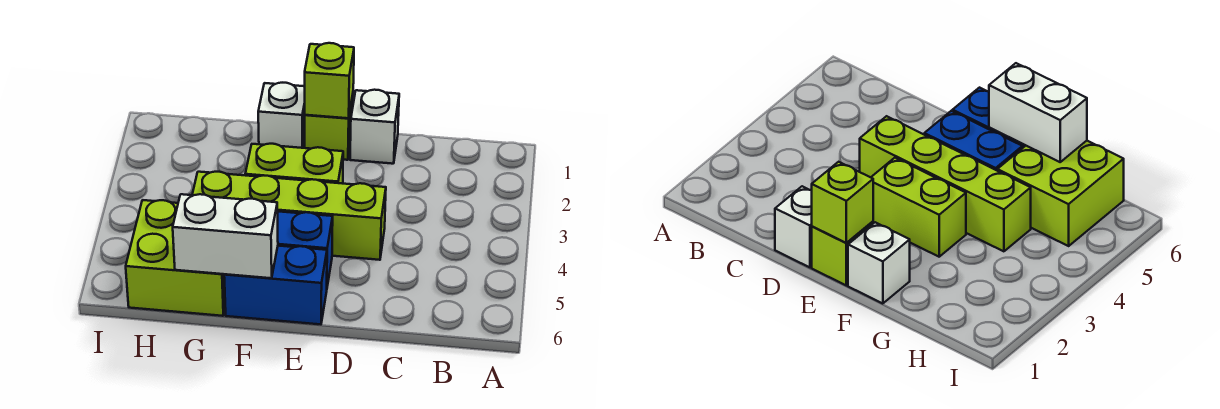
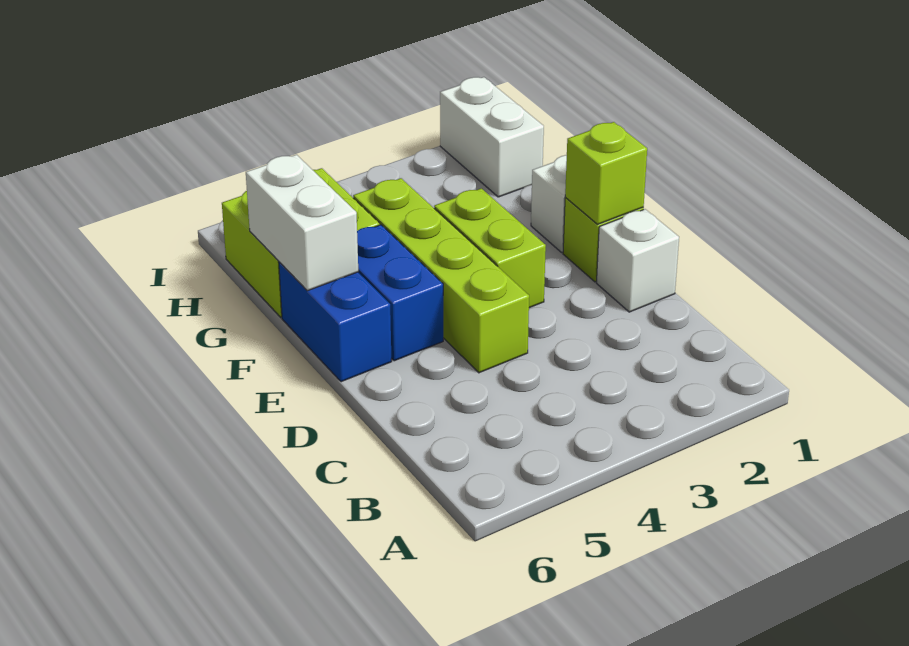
none -> white brick H1:I1 level 1

